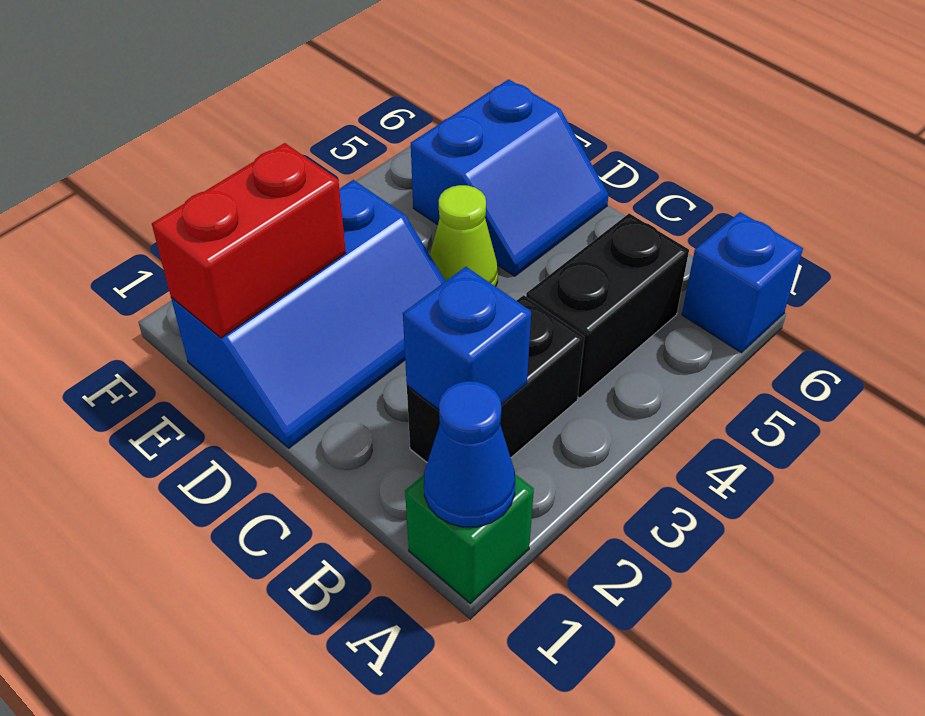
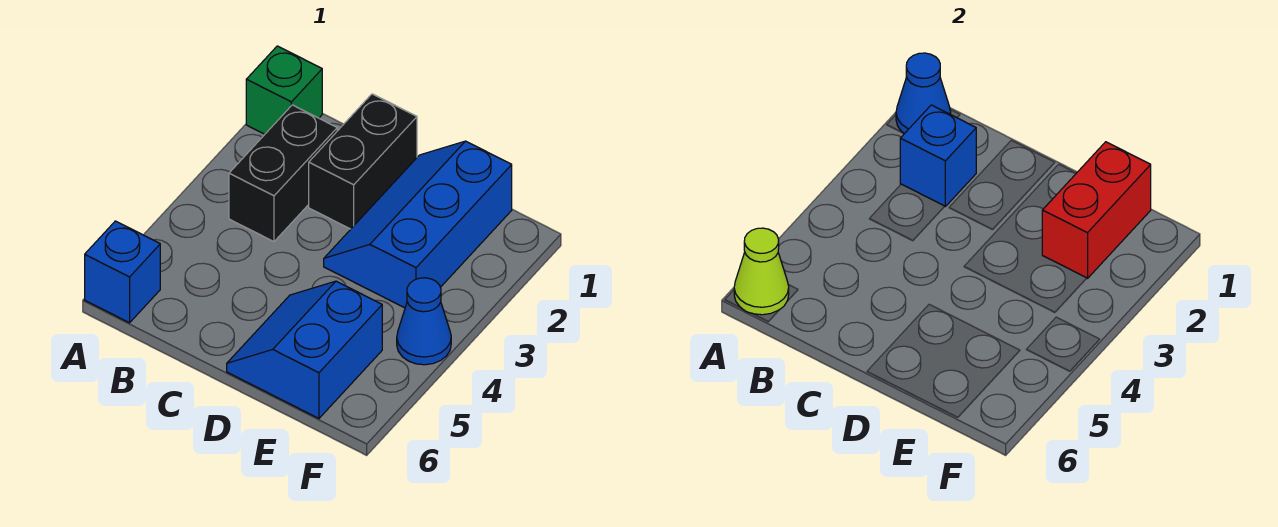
black brick B4:B5 level 1 -> black brick C1:C2 level 1
lime cone D4 level 1 -> lime cone A6 level 2
none -> blue cone F4 level 1

